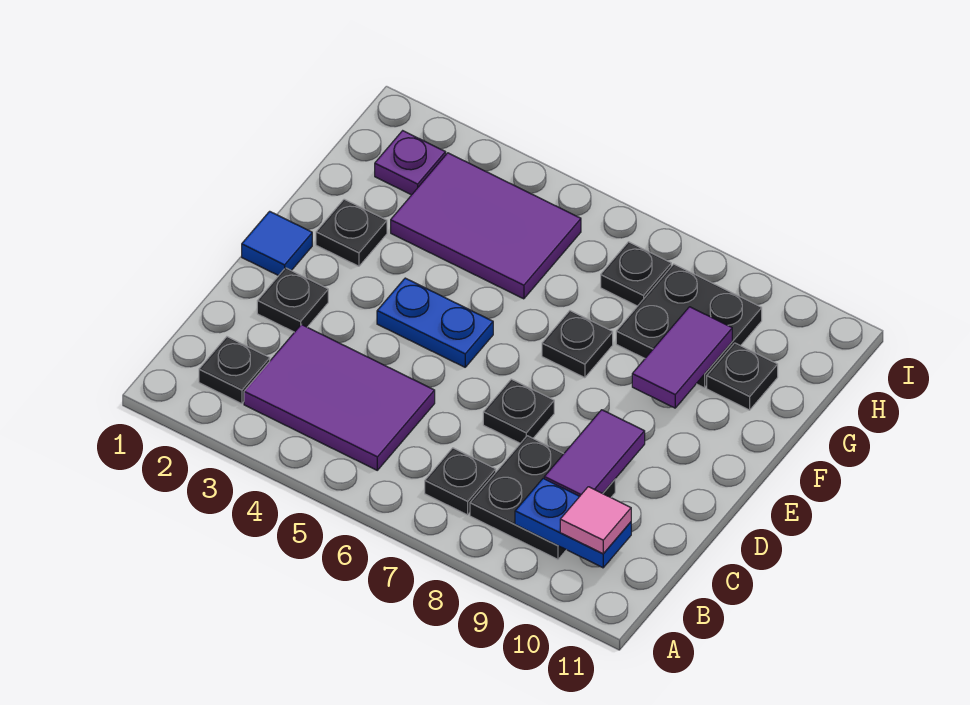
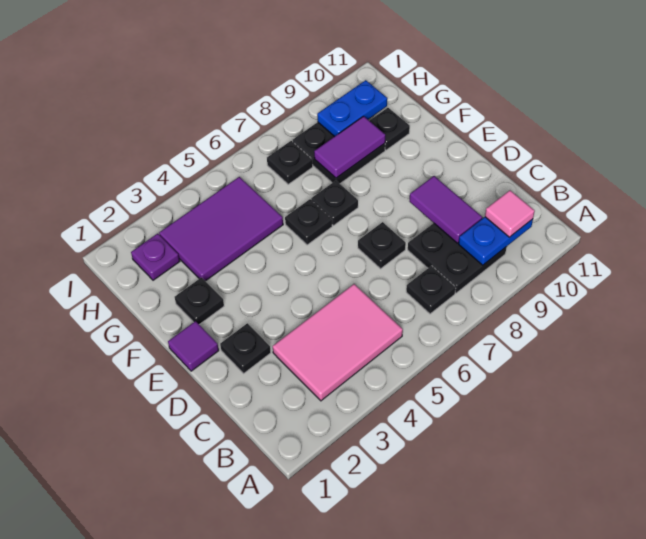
black plate B2 level 1 -> black plate F6 level 1
purple tile B3:C5 level 1 -> pink tile B3:C5 level 1
blue tile E1 level 1 -> purple tile E1 level 1
blue plate E4:E5 level 1 -> blue plate H9:H10 level 2
purple tile F9:G9 level 2 -> purple tile G8:G9 level 2

